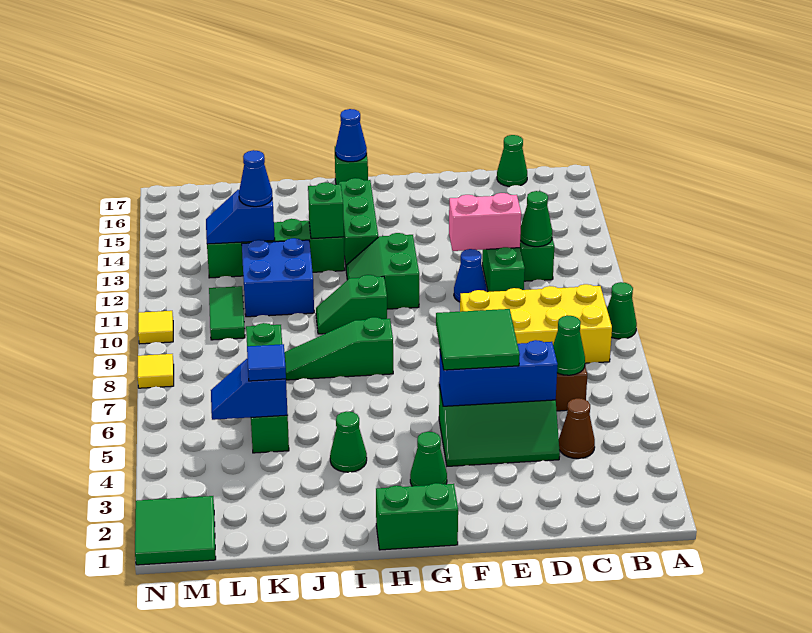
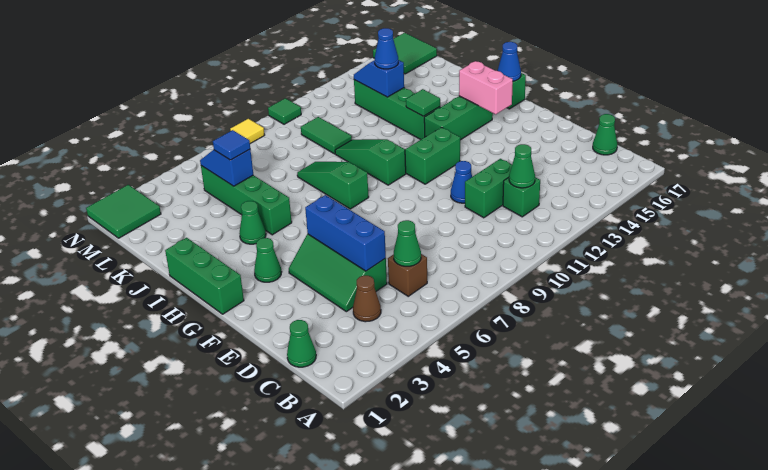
green cone A9 level 1 -> green cone C1 level 1
yellow brick B8:E9 level 1 -> none
pink brick D12:E12 level 2 -> pink brick G15:H15 level 2
green tile E5:F6 level 3 -> green tile M16:N17 level 1
green brick G1:H1 level 1 -> green brick G1:I1 level 1
green slope H10:I10 level 1 top H -> green slope H10:J10 level 1 top H
green brick I13 level 2 -> green tile I13 level 2
blue brick J11:K12 level 1 -> none
green brick K5:K8 level 1 -> green brick I5:L5 level 1
green tile L10:L11 level 1 -> green tile K10:L10 level 1
yellow tile N10 level 1 -> green tile N10 level 1

